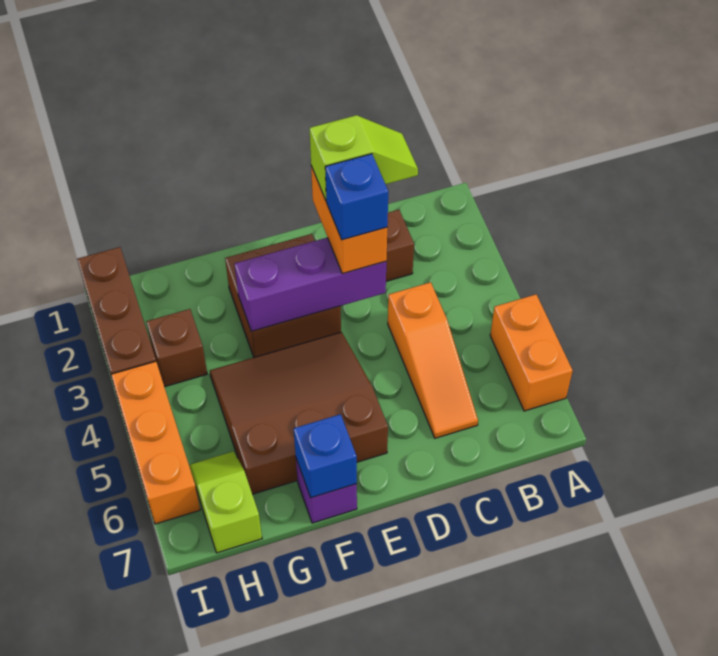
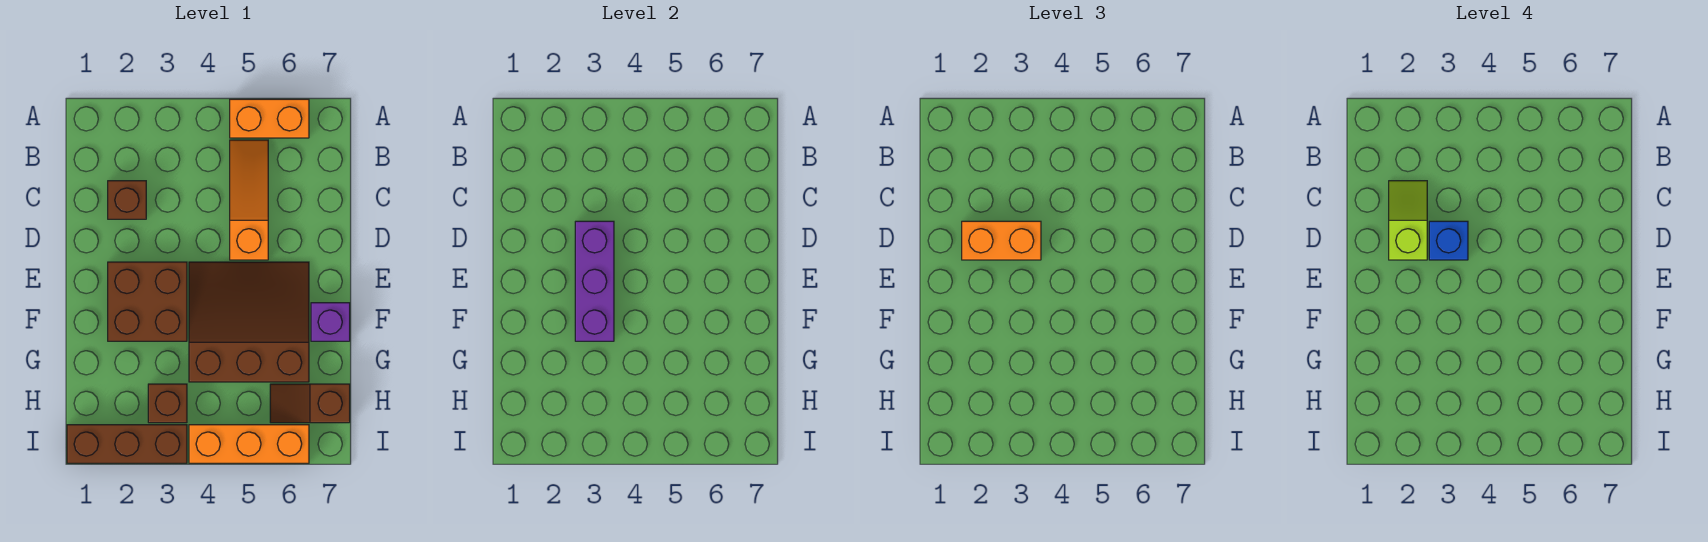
orange slope C4:C6 level 1 top 4 -> orange slope B5:D5 level 1 top D
brown slope E4:G6 level 1 top 6 -> brown slope E4:G6 level 1 top G
blue brick F7 level 2 -> none
lime slope H6:H7 level 1 top 7 -> brown slope H6:H7 level 1 top 7

